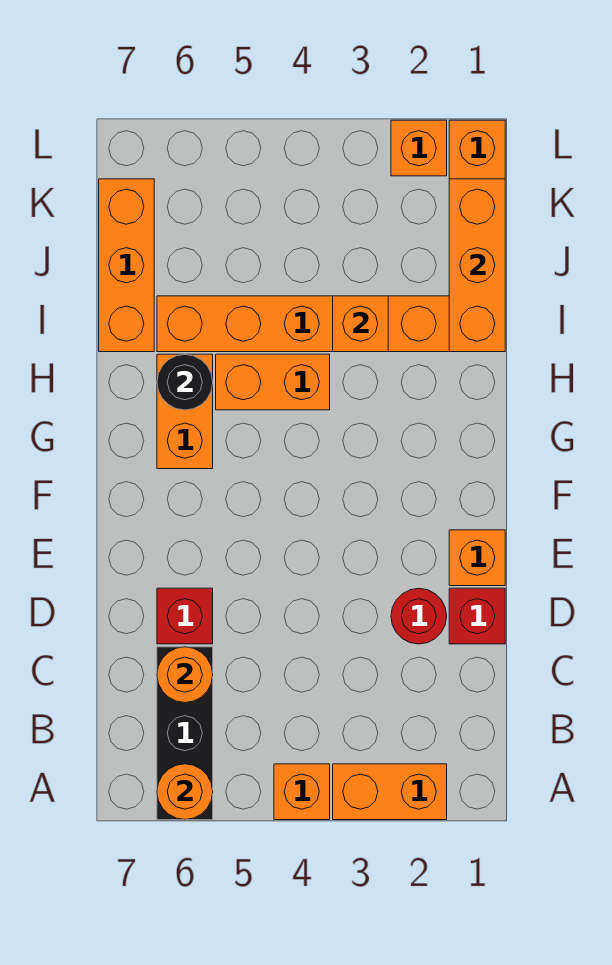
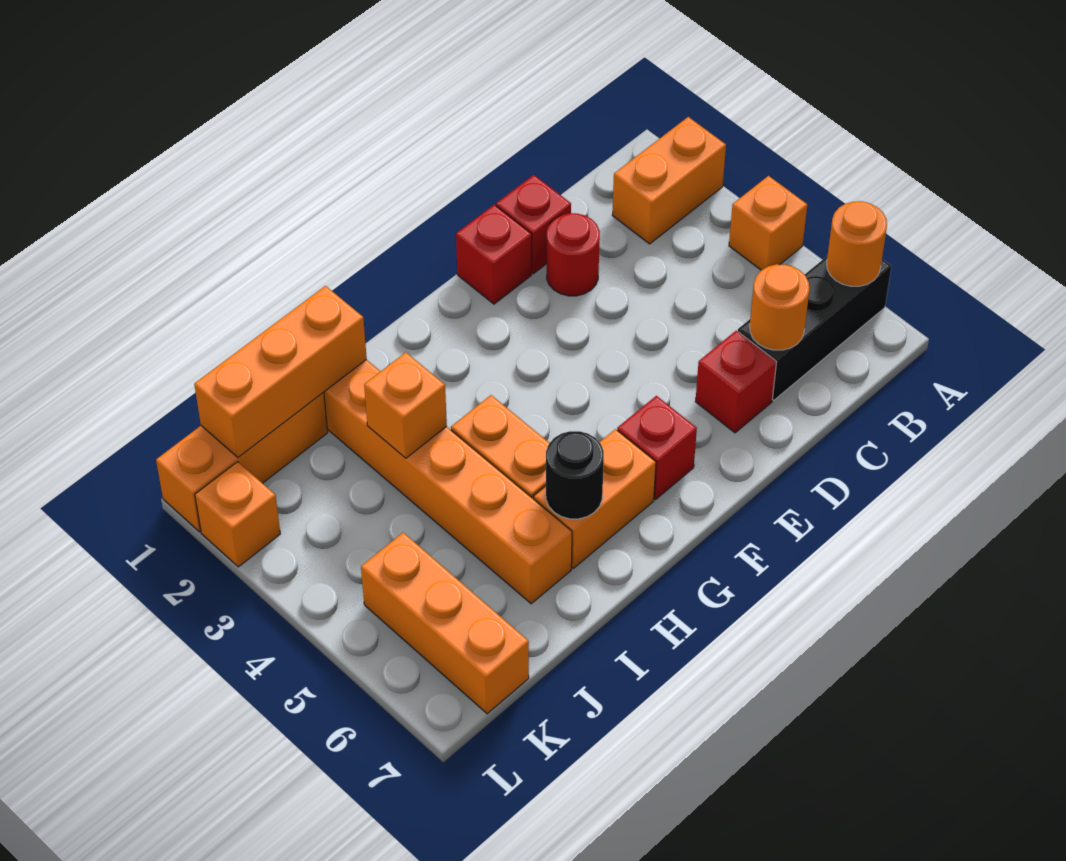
orange brick A2:A3 level 1 -> orange brick A2:B2 level 1
orange brick E1 level 1 -> red brick E1 level 1
none -> red brick F6 level 1
orange brick I7:K7 level 1 -> orange brick K5:K7 level 1

